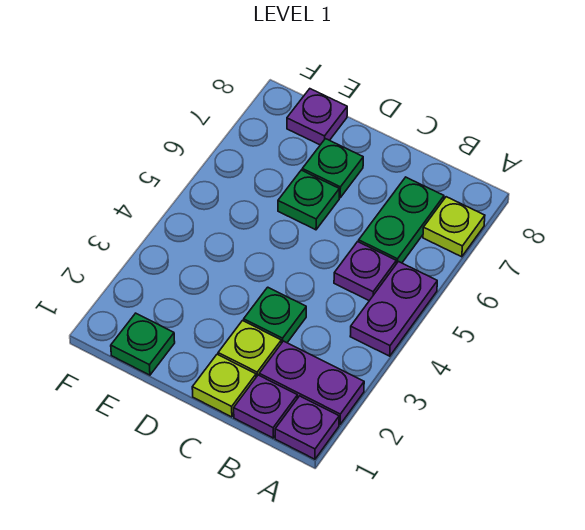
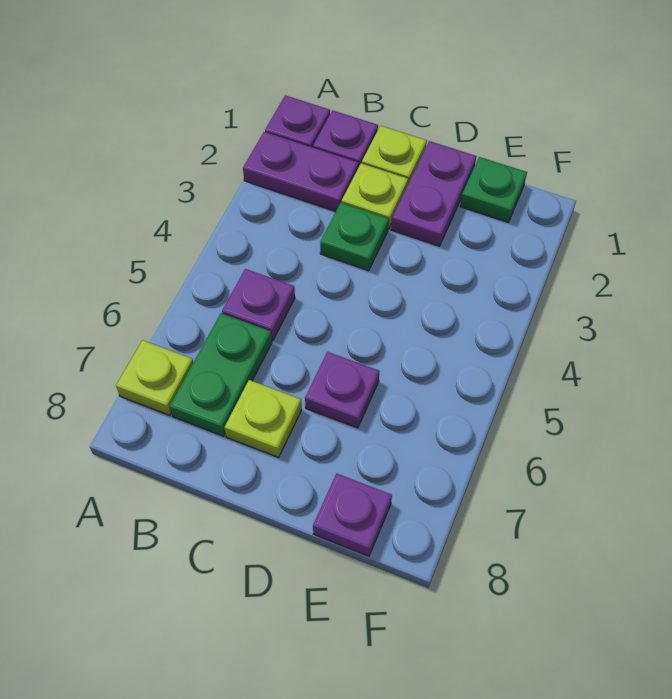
purple plate A4:A5 level 1 -> purple plate D1:D2 level 1
none -> lime plate C7 level 1
green plate D6 level 1 -> purple plate D6 level 1
green plate D7 level 1 -> none

